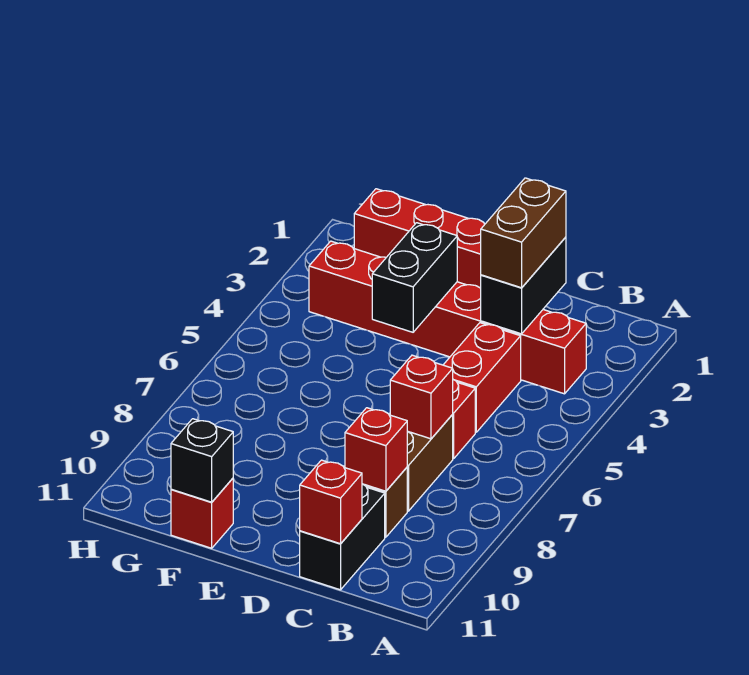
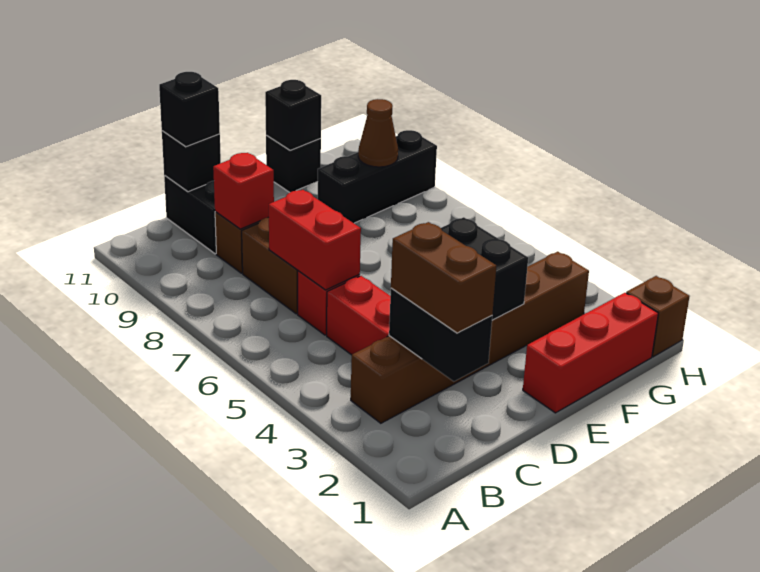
red brick B3:G3 level 1 -> brown brick B3:G3 level 1
red brick C7 level 2 -> red brick C6:C7 level 2
red brick C11 level 2 -> black brick C11 level 2
none -> black brick C11 level 3
none -> black brick F9:H9 level 1
red brick F11 level 1 -> black brick F11 level 1
none -> brown cone G9 level 2
none -> brown brick H1 level 1

